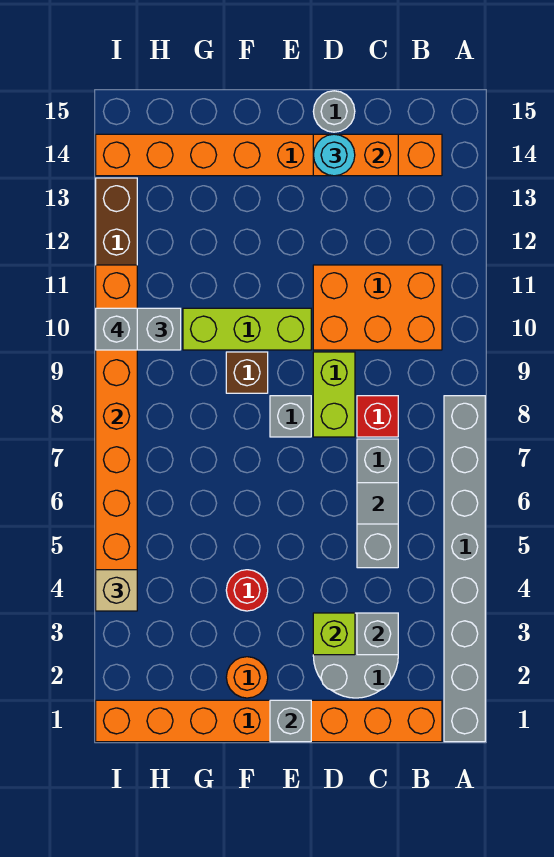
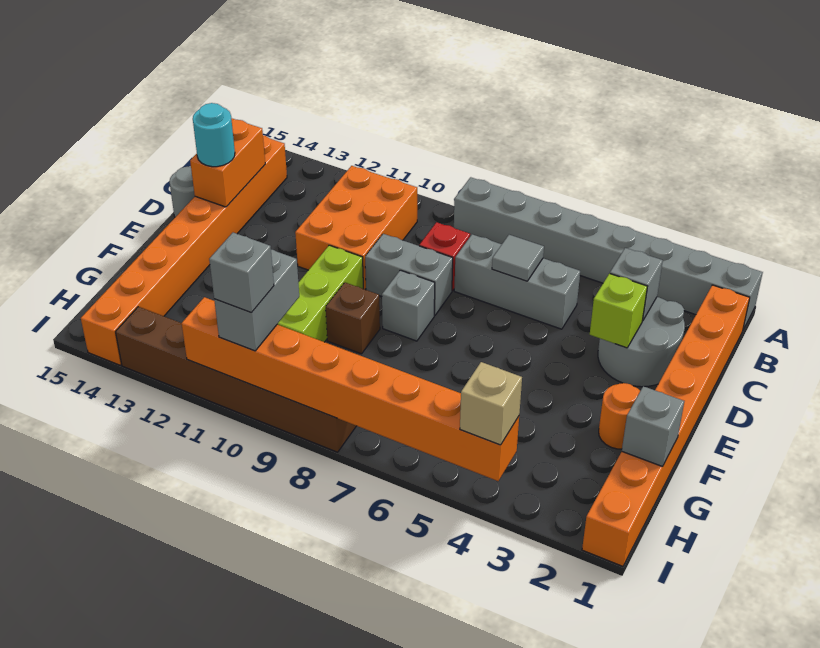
lime brick D8:D9 level 1 -> grey brick D8:D9 level 1
grey brick E1 level 2 -> grey brick G1 level 2
red round brick F4 level 1 -> none

